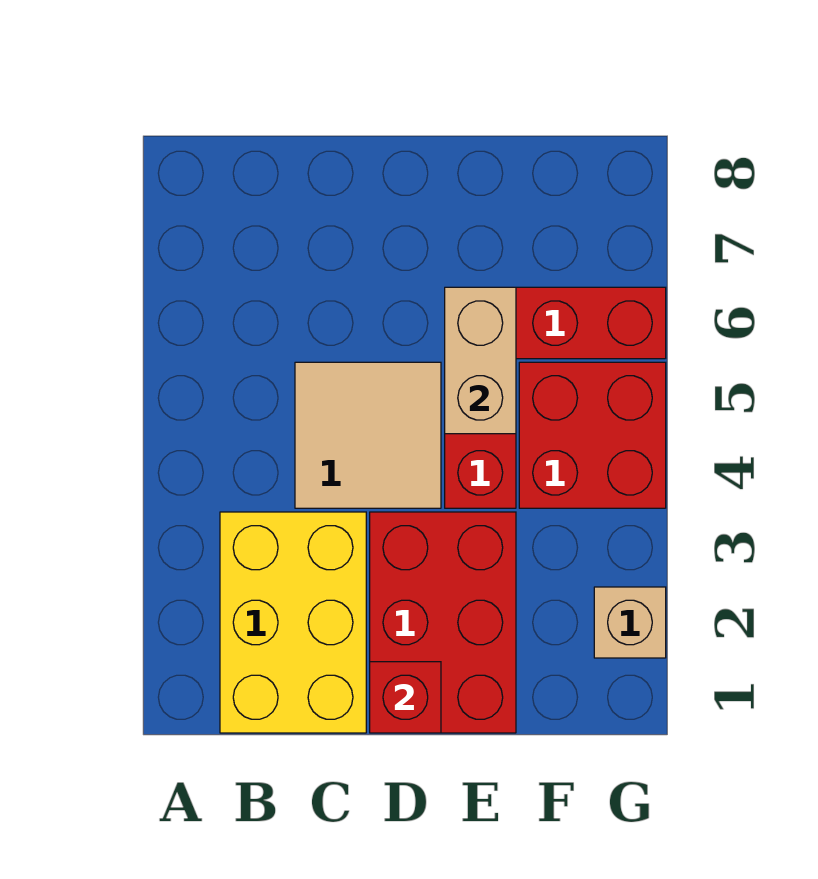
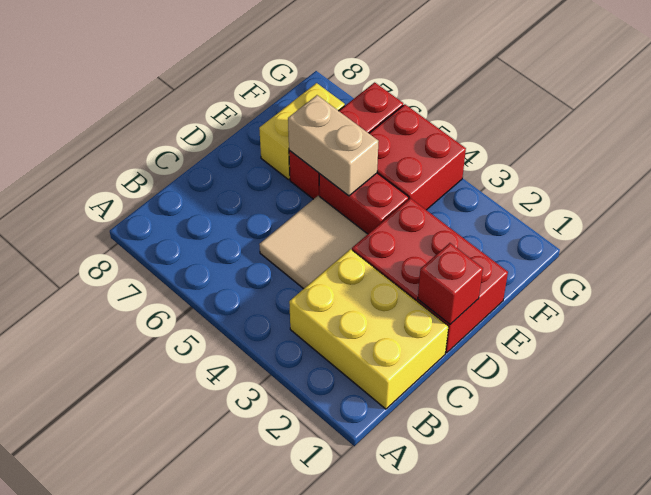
none -> yellow brick E7:F7 level 1
tan brick G2 level 1 -> none

